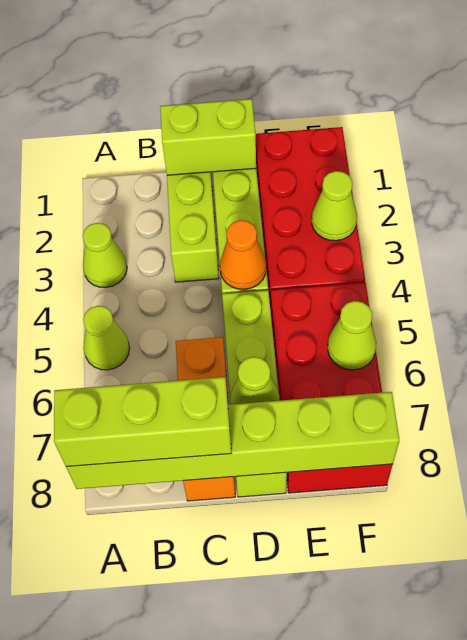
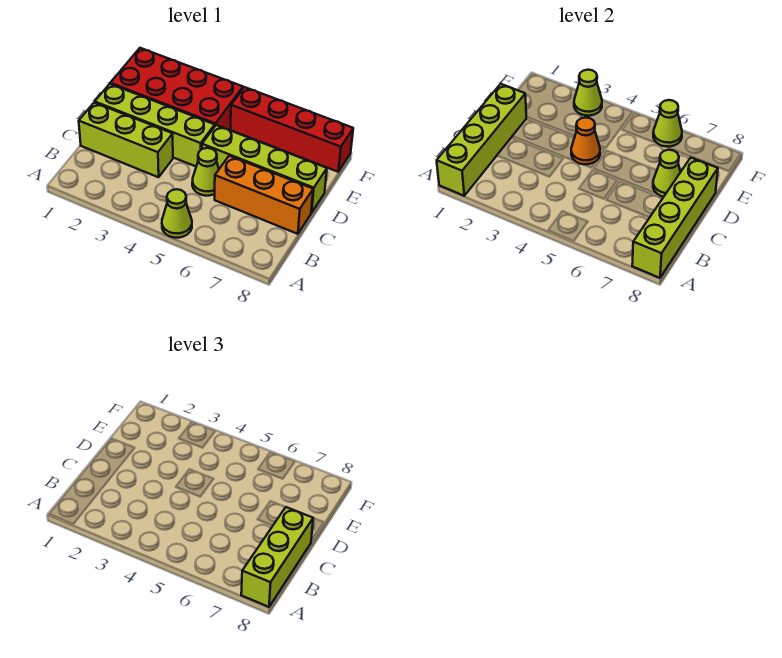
lime cone A3 level 1 -> lime cone C5 level 1
lime brick A8:F8 level 2 -> lime brick A8:D8 level 2
lime brick C1:D1 level 2 -> lime brick A1:D1 level 2
red brick E5:F8 level 1 -> red brick F5:F8 level 1

